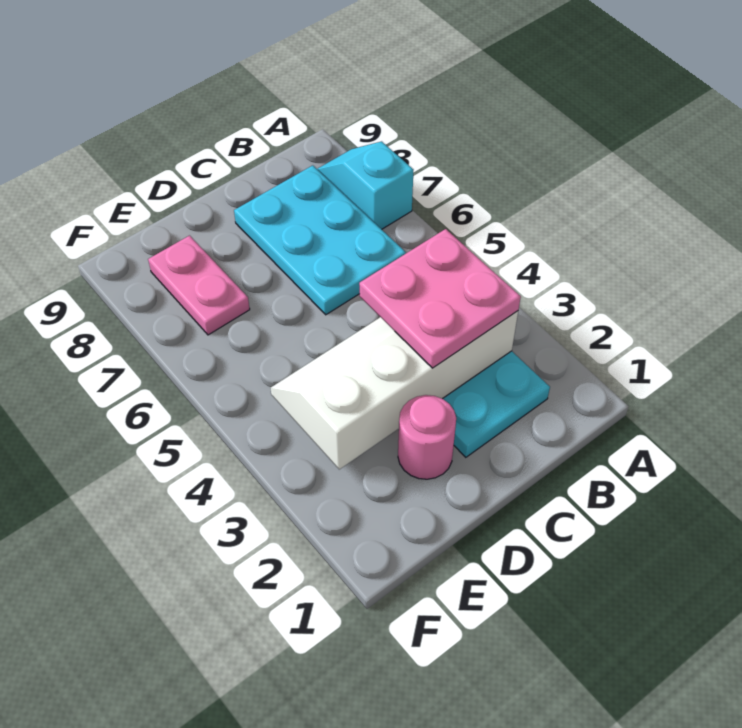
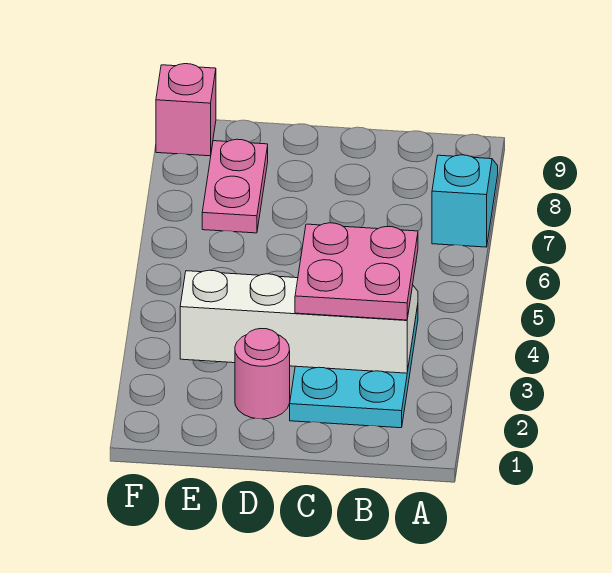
cyan plate B6:C8 level 1 -> none
none -> pink brick F9 level 1

